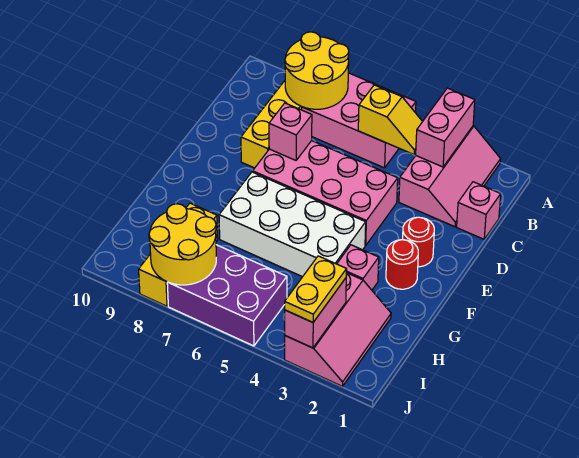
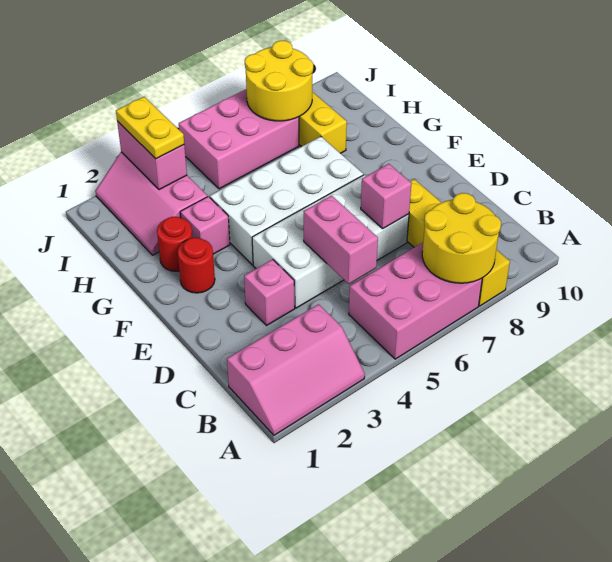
pink slope A2:C3 level 1 top 3 -> pink slope A1:B3 level 1 top B
pink brick A3:B3 level 2 -> pink brick C5:D5 level 2
yellow slope B4:B5 level 2 top 5 -> none
pink brick C1 level 1 -> pink brick D3 level 1
pink brick D4:E7 level 1 -> white brick D4:E7 level 1
red round brick E2 level 1 -> red round brick G2 level 1
purple brick I5:J7 level 1 -> pink brick I5:J7 level 1

